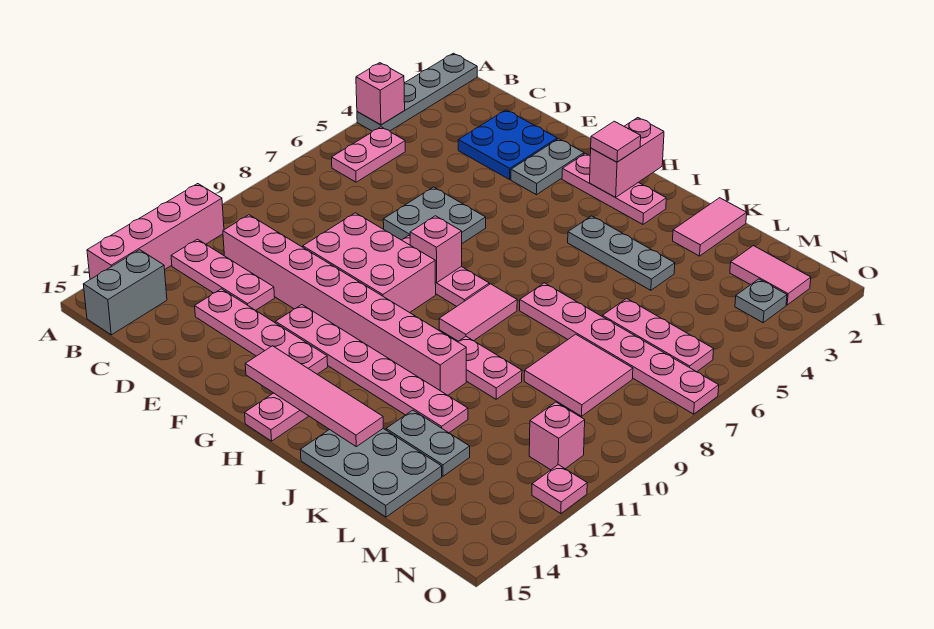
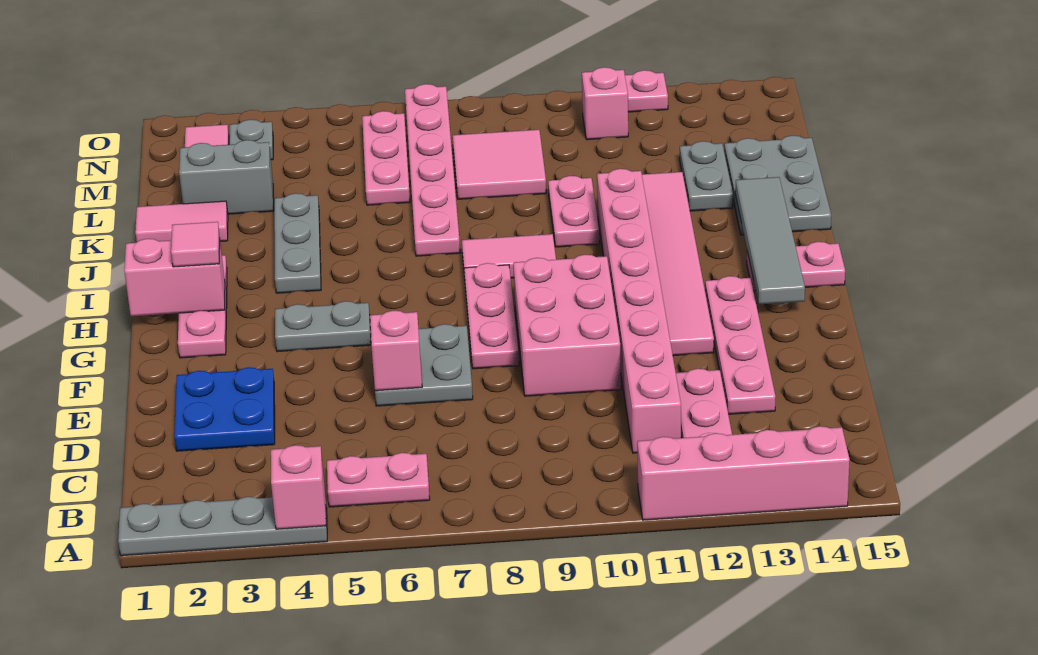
grey brick B14:B15 level 1 -> grey brick L2:L3 level 1
grey plate F2:F3 level 1 -> grey plate G4:G5 level 1
pink plate F12:K12 level 1 -> pink tile F12:K12 level 1
pink brick G8 level 2 -> pink brick E6 level 2
pink tile G14:J14 level 2 -> grey tile G14:J14 level 2

